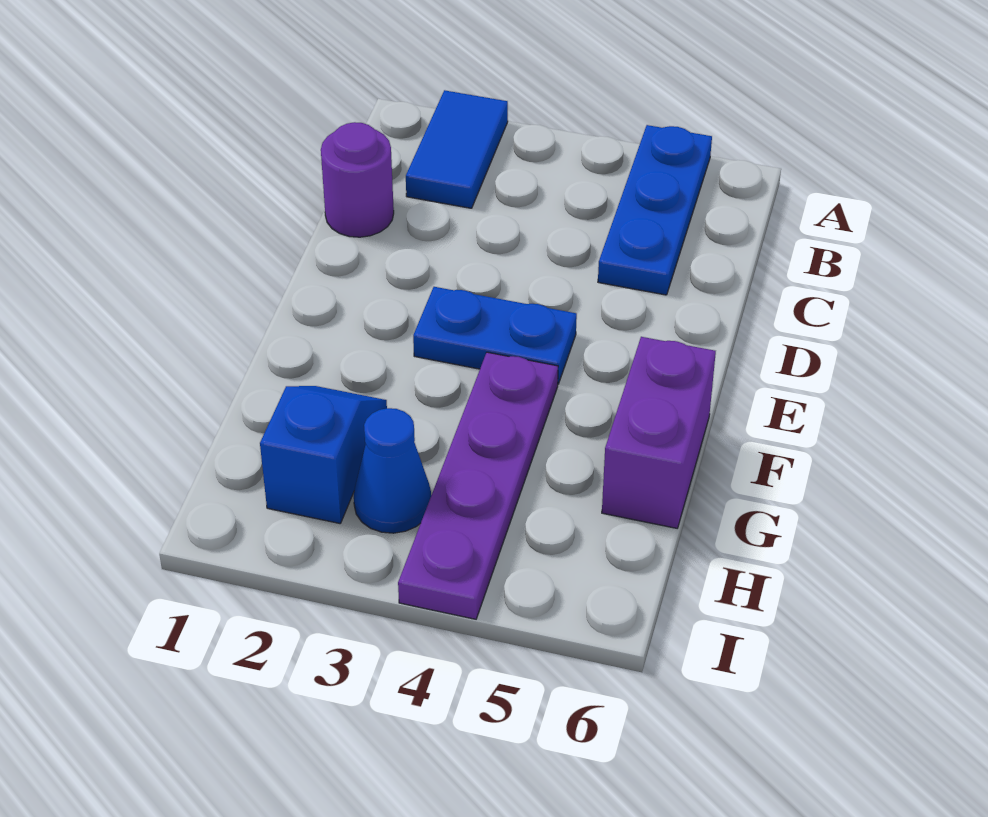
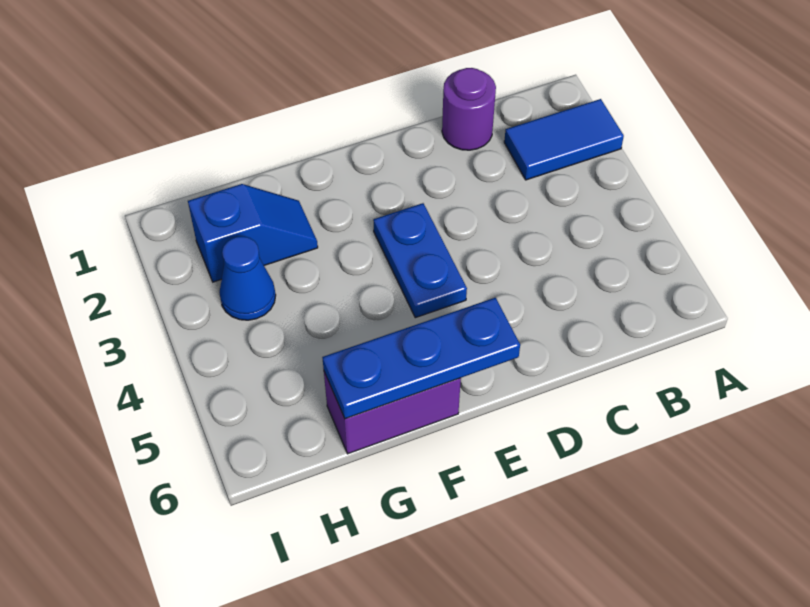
blue plate A5:C5 level 1 -> blue plate E6:G6 level 2
purple plate F4:I4 level 1 -> none

